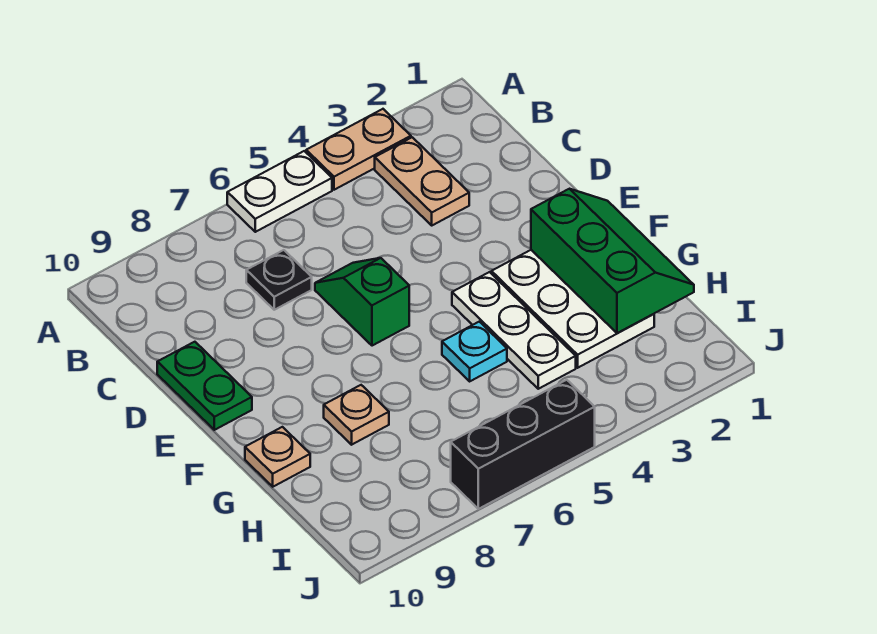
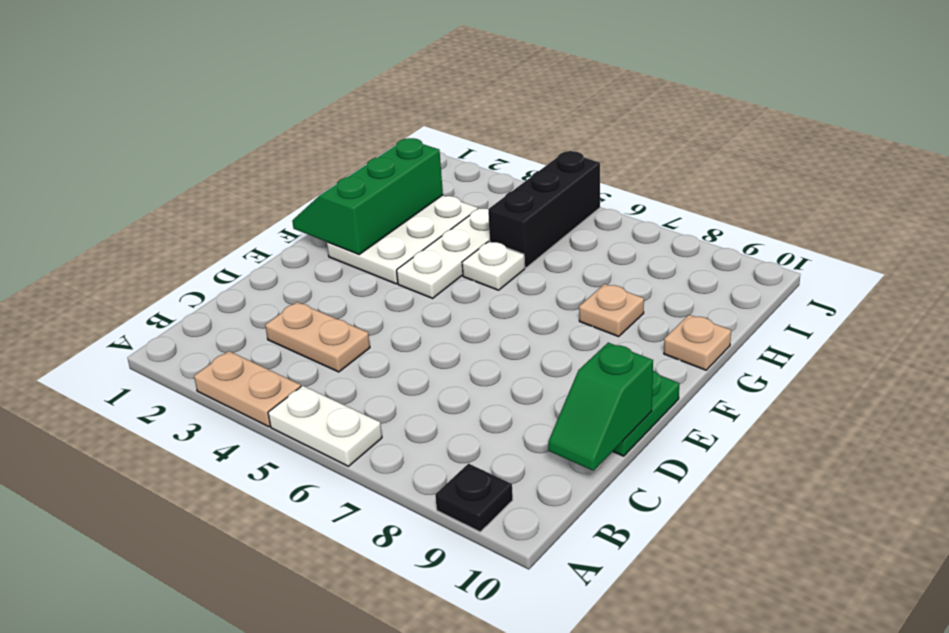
tan plate B3:C3 level 1 -> tan plate C3:C4 level 1
black plate C7 level 1 -> black plate A9 level 1
green slope D6:E6 level 1 top E -> green slope C10:D10 level 2 top D
cyan plate G5 level 1 -> white plate G5 level 1
black brick J5:J7 level 1 -> black brick H5:J5 level 1

